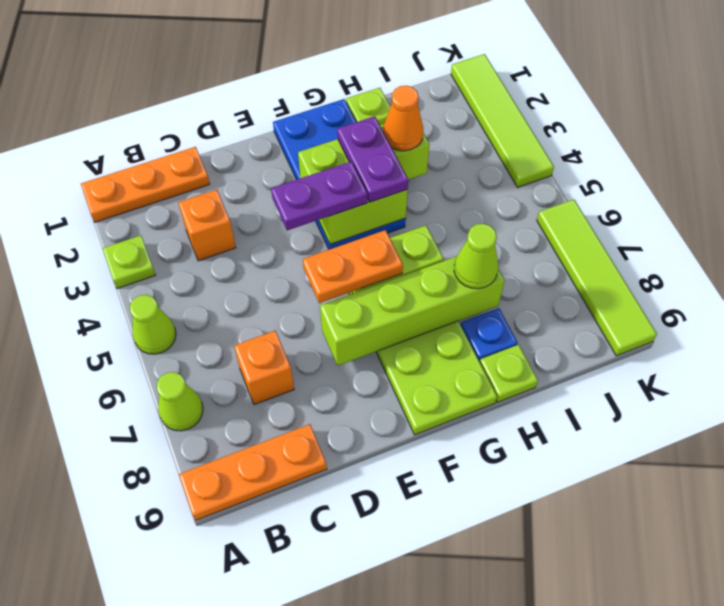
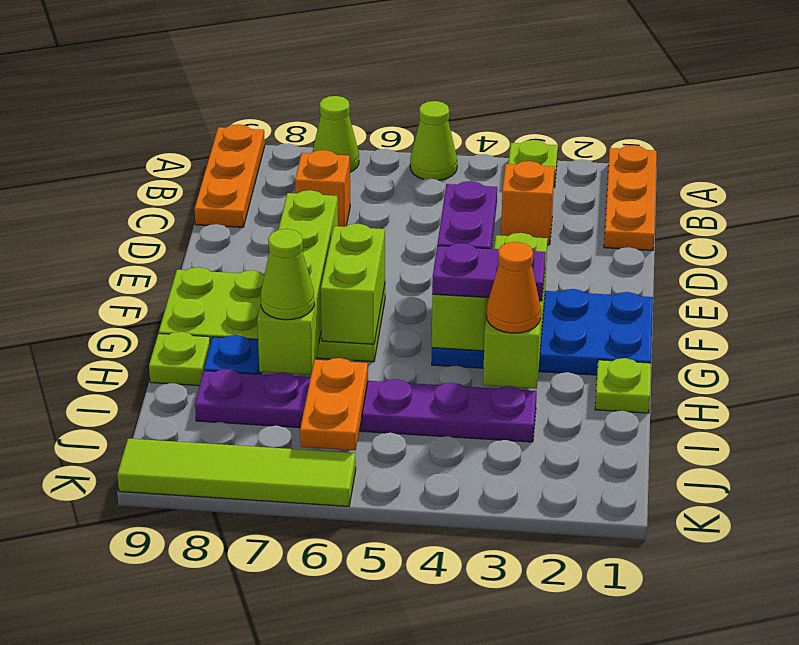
orange plate E6:F6 level 3 -> orange plate I6:J6 level 2
none -> purple plate I3:I8 level 1
lime tile K1:K4 level 1 -> none

